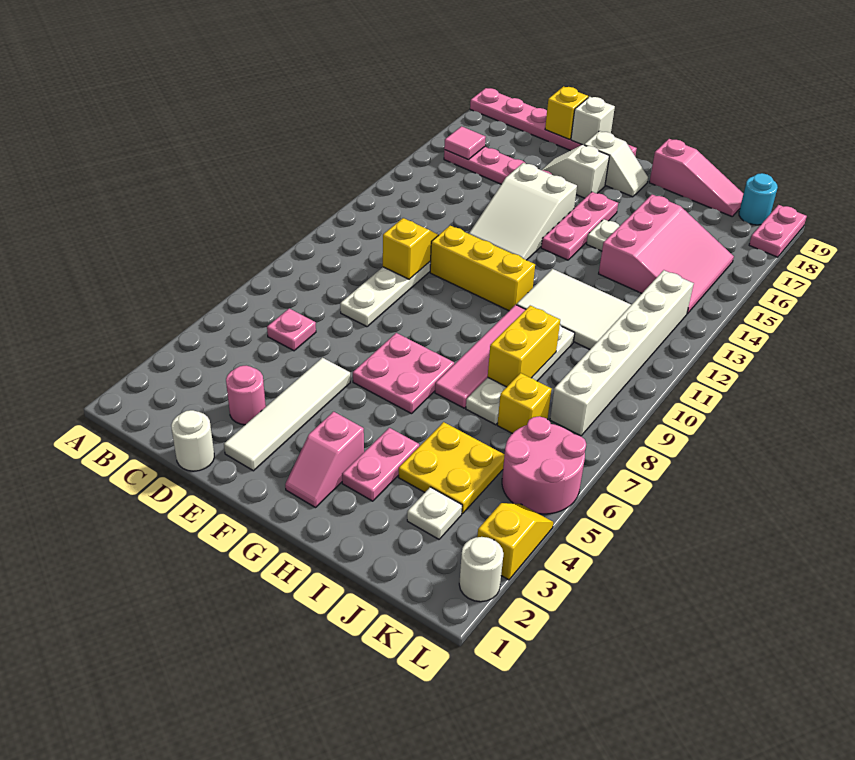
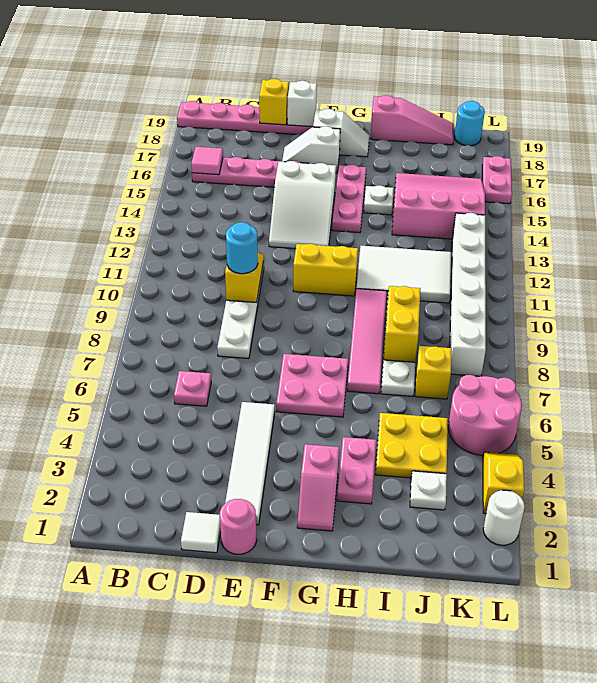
white round brick D1 level 1 -> white tile D1 level 1
pink round brick D3 level 1 -> pink round brick E1 level 1
none -> cyan round brick D10 level 3
yellow brick E11:G11 level 1 -> yellow brick F11:G11 level 1
pink slope I14:K16 level 1 top I -> pink slope I14:K16 level 1 top 14
pink plate L18:L19 level 1 -> pink plate L16:L17 level 1

